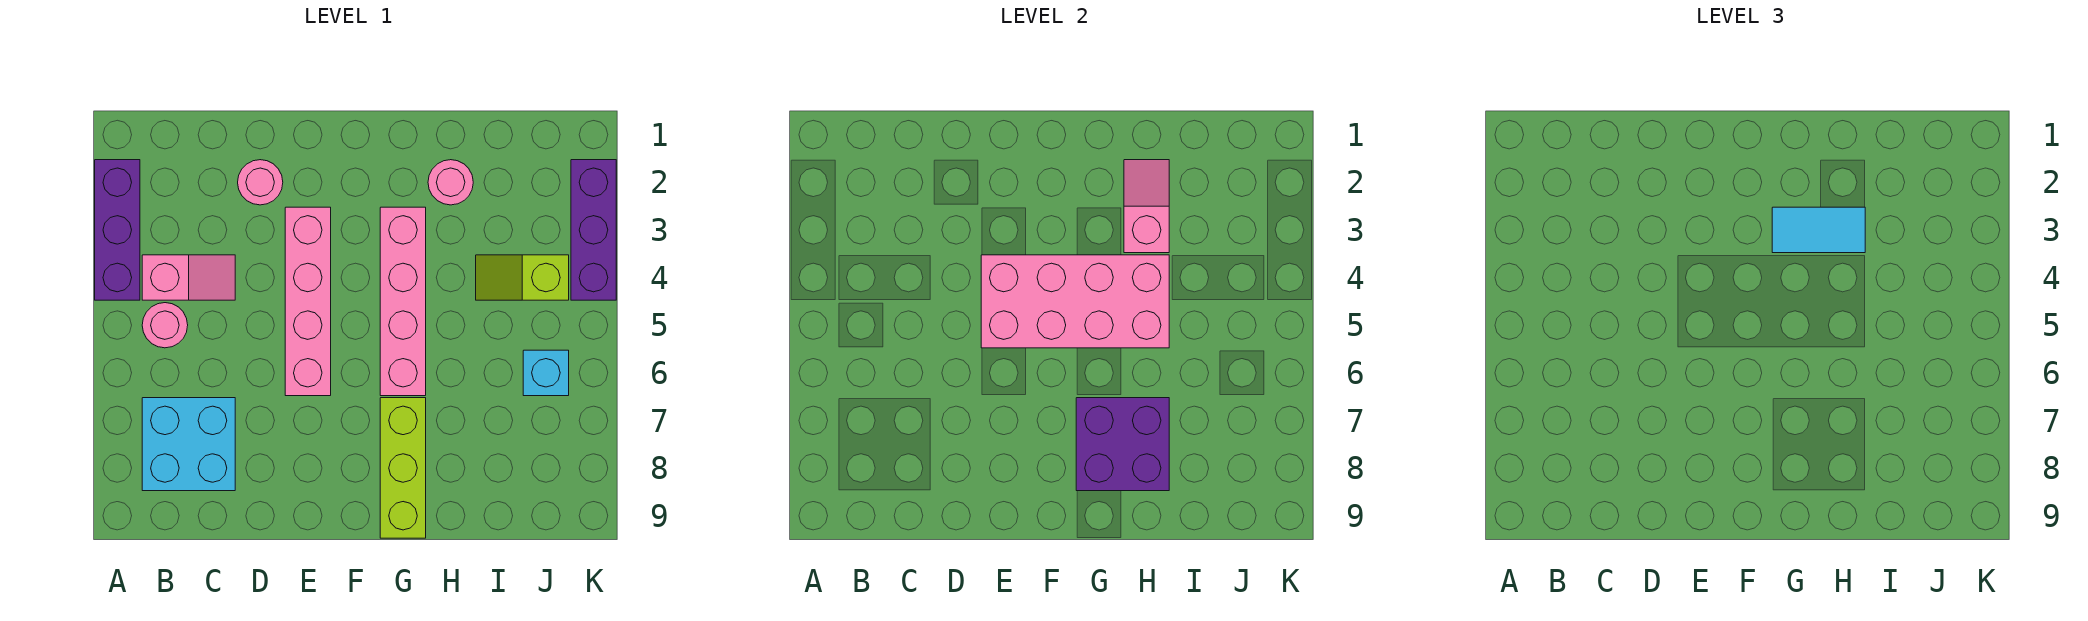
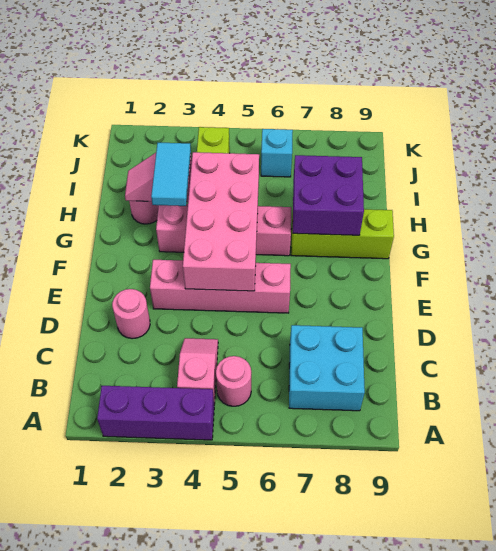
purple brick K2:K4 level 1 -> none

